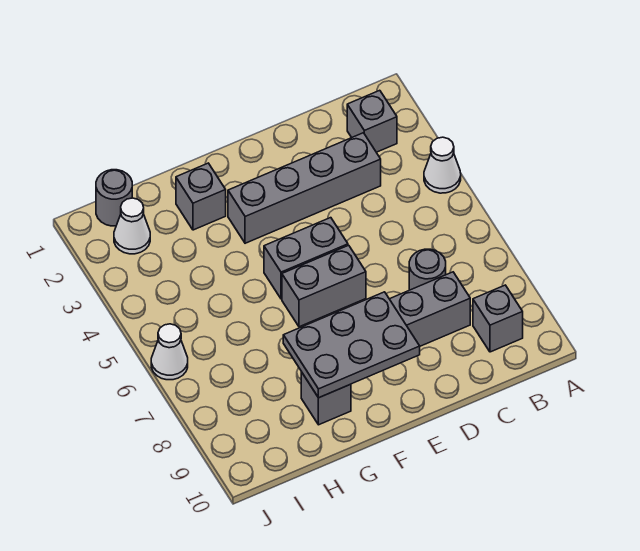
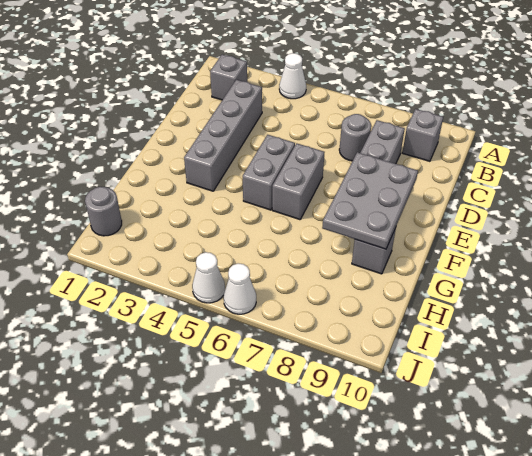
grey brick G2 level 1 -> none
white cone I2 level 1 -> white cone J5 level 1

